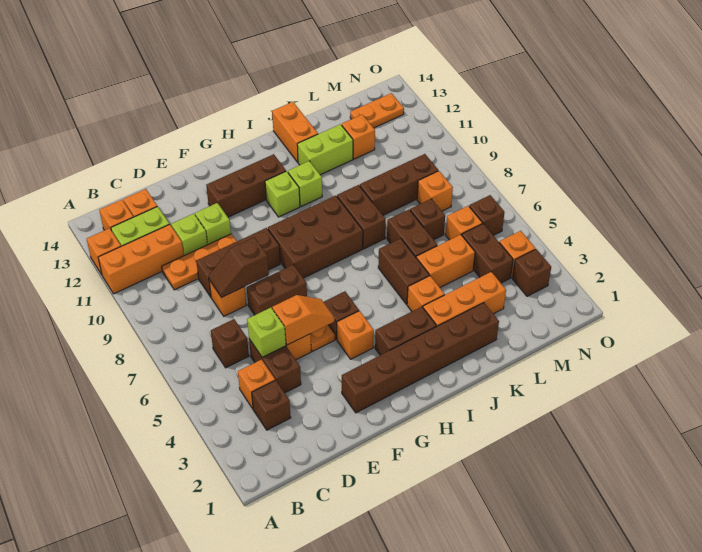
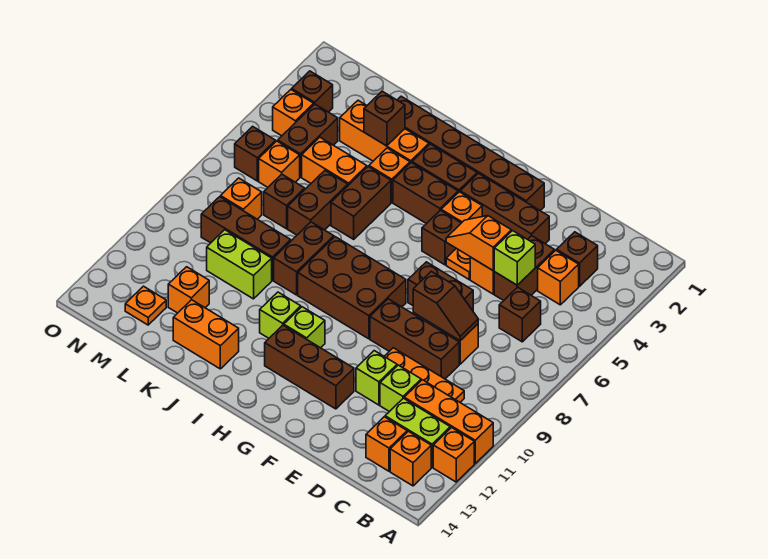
none -> brown brick E3:G3 level 1
none -> brown brick H4:I4 level 1
lime brick J12:K12 level 1 -> lime brick K10:L10 level 1
orange brick J13:J14 level 1 -> orange brick J13:K13 level 1
none -> brown brick K3 level 2
orange plate M13:N13 level 1 -> orange plate M13 level 1

